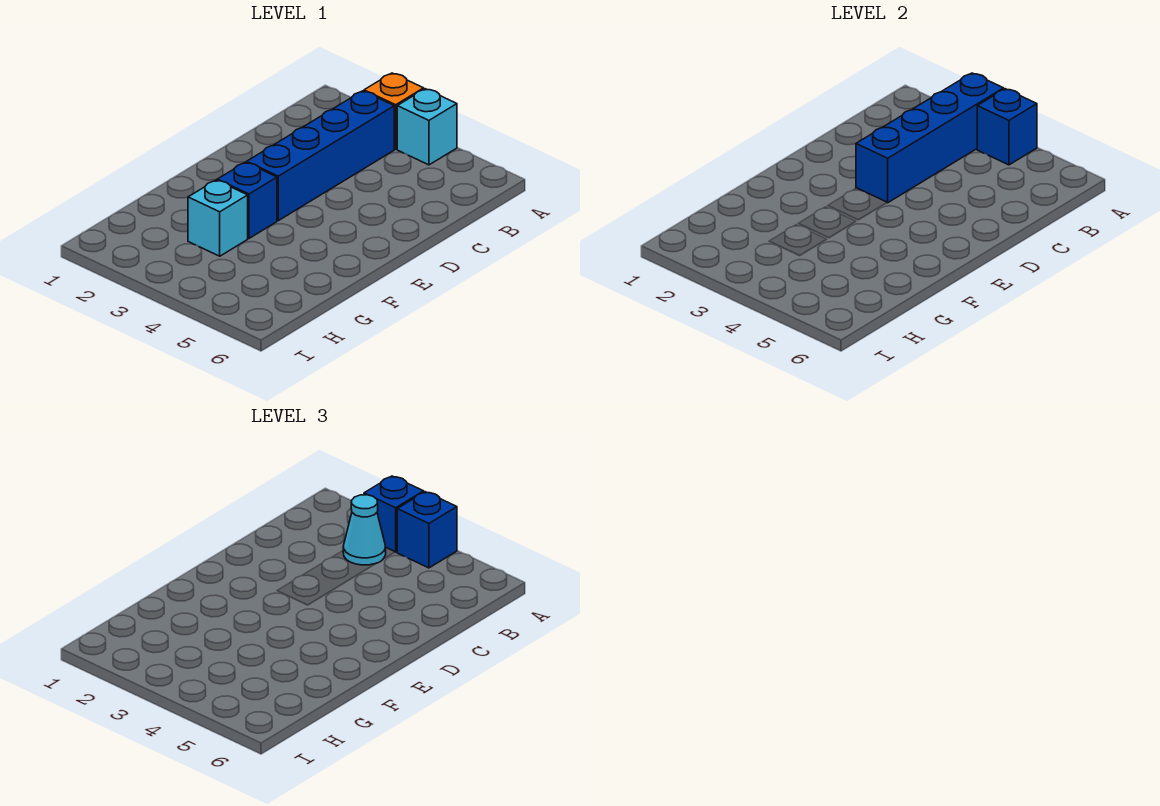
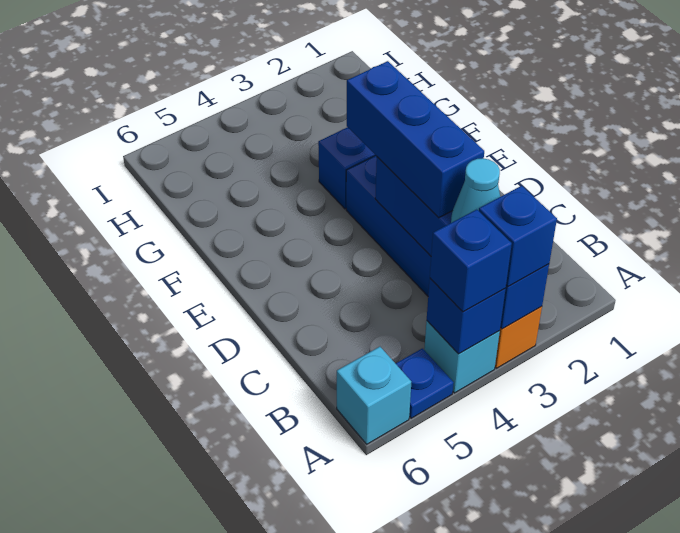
none -> blue plate A5 level 1
none -> blue brick C3:E3 level 3
cyan brick G3 level 1 -> cyan brick A6 level 1

